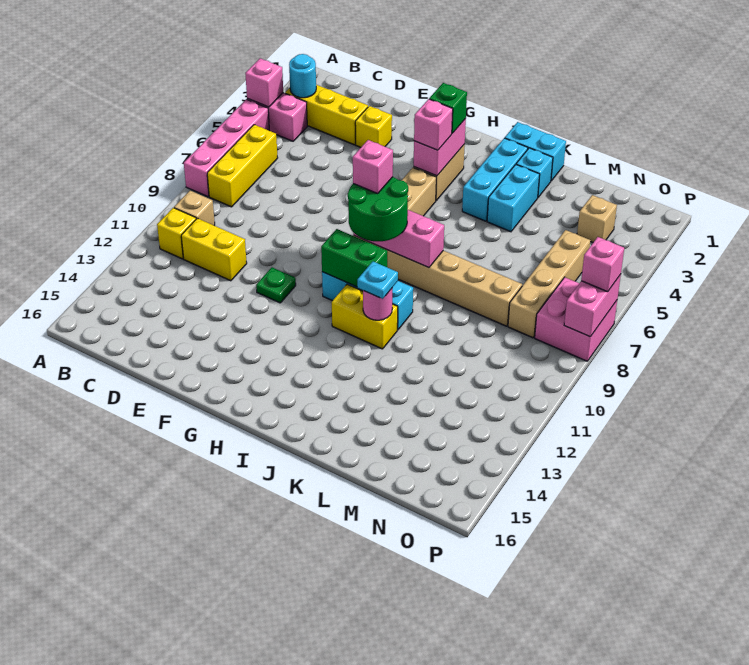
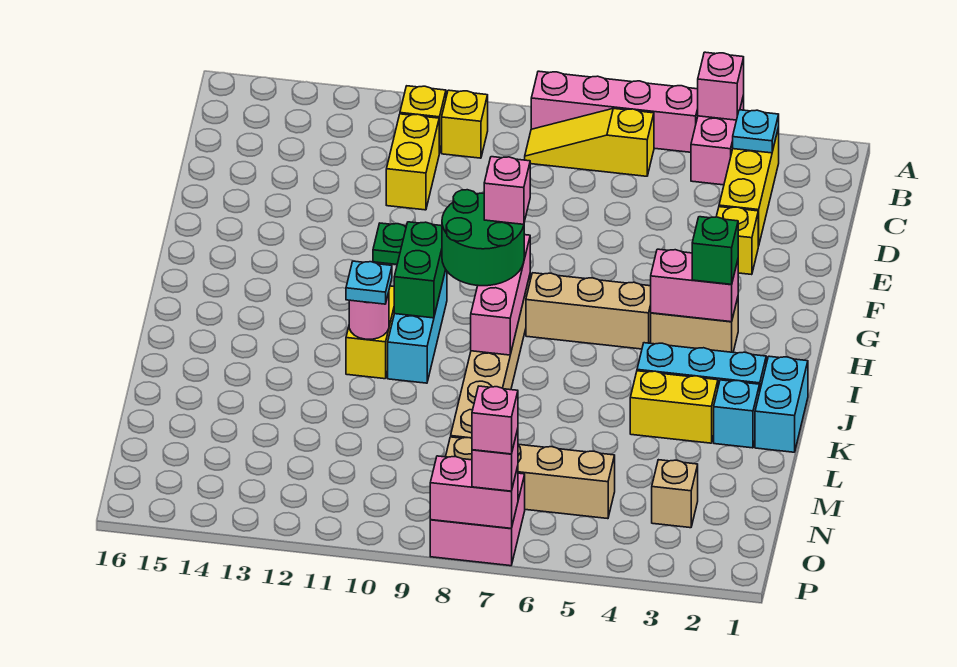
cyan round brick B3 level 2 -> cyan plate B3 level 2
yellow brick B6:B8 level 1 -> yellow slope B6:B8 level 1 top 6
tan brick B10 level 1 -> yellow brick B10 level 1
pink brick H4 level 3 -> pink brick P7 level 4
cyan brick K3:K4 level 1 -> yellow brick K3:K4 level 1

